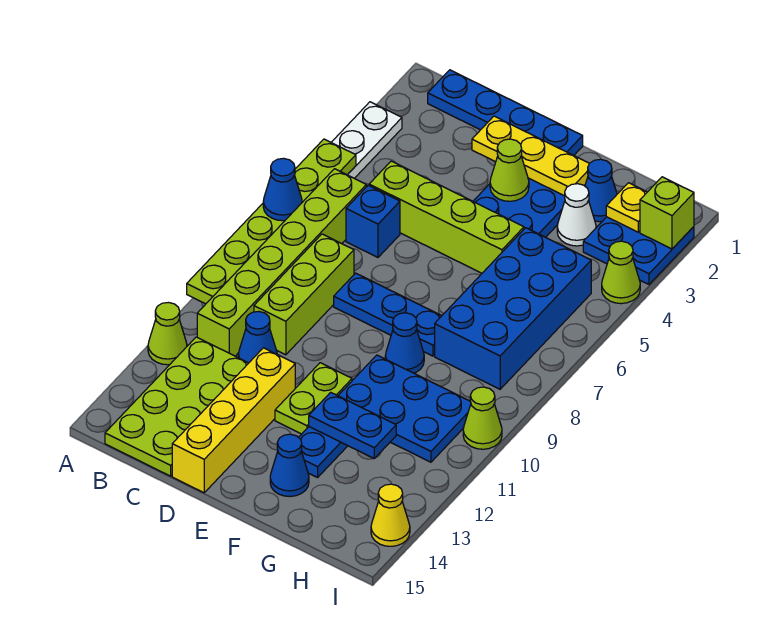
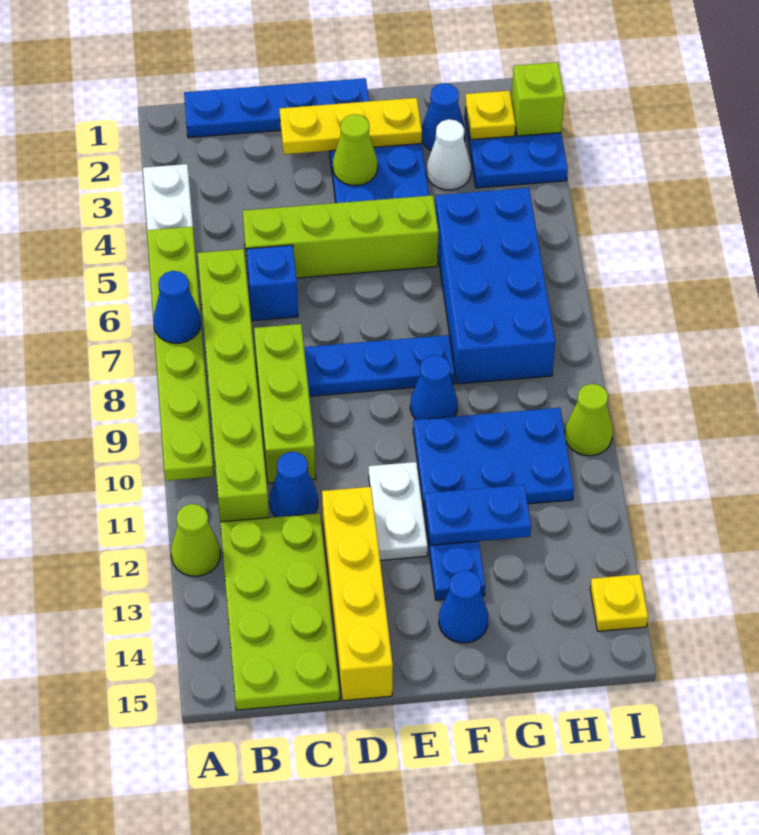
lime plate E11:E12 level 1 -> white plate E11:E12 level 1
lime cone I4 level 1 -> none
yellow cone I14 level 1 -> yellow plate I14 level 1

